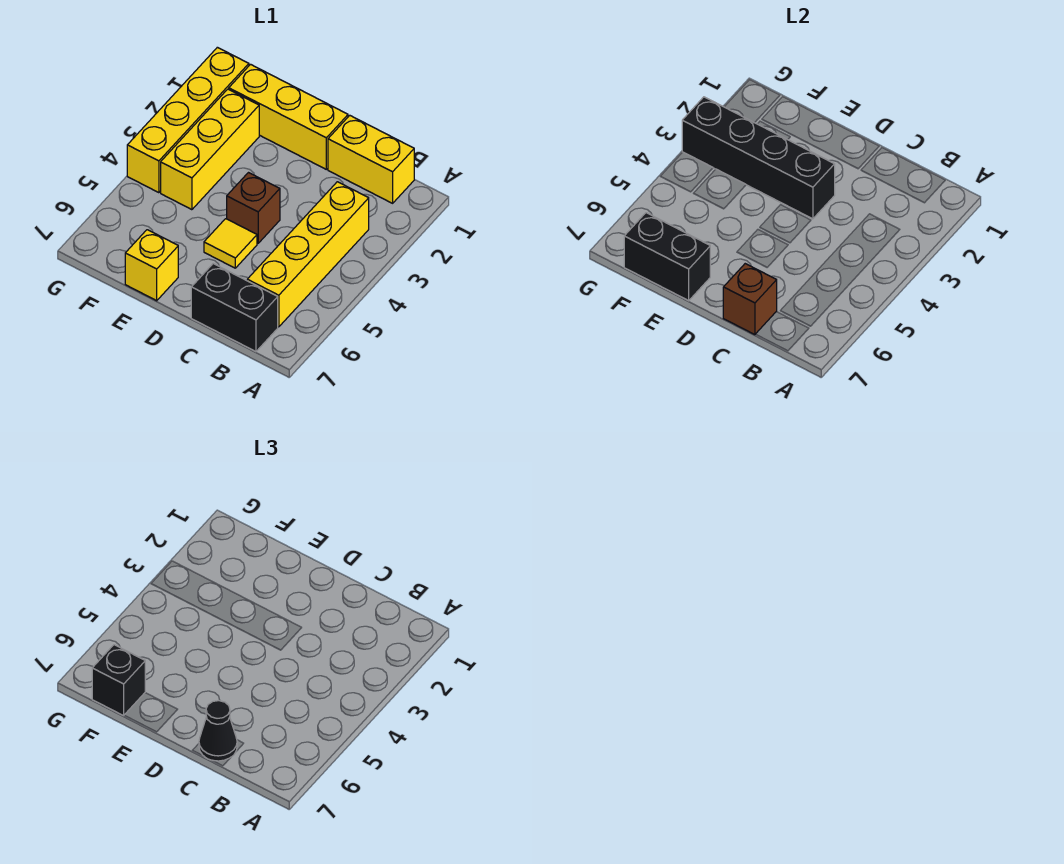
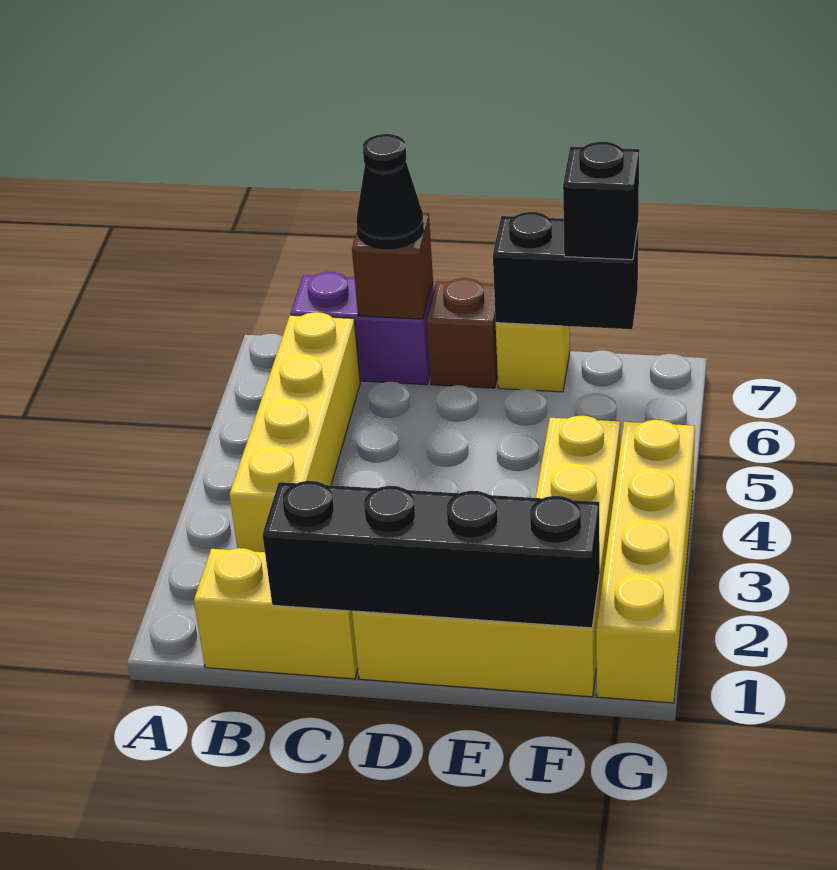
black brick B7:C7 level 1 -> purple brick B7:C7 level 1
black brick D3:G3 level 2 -> black brick C1:F1 level 2
brown brick D4 level 1 -> brown brick D7 level 1
yellow tile D5 level 1 -> none

